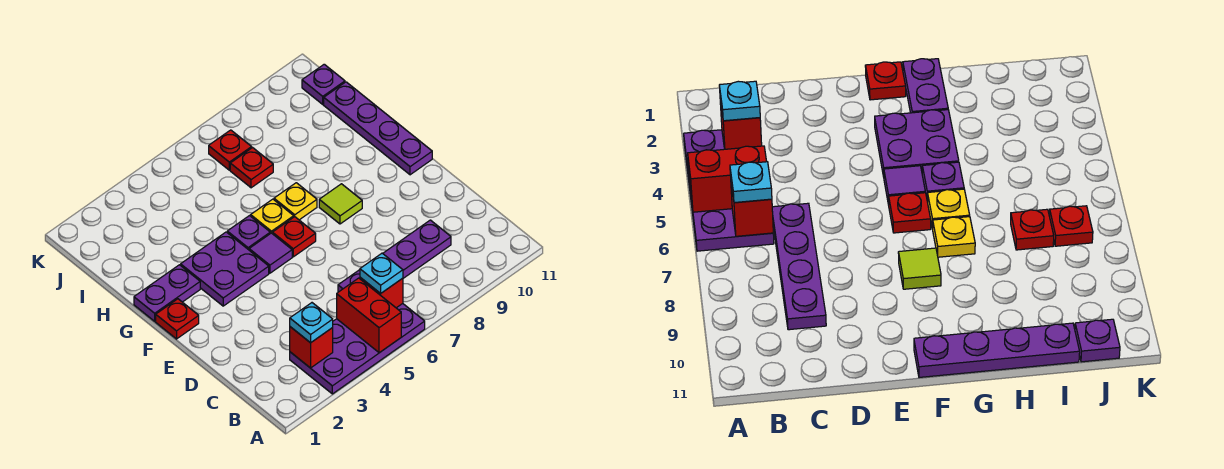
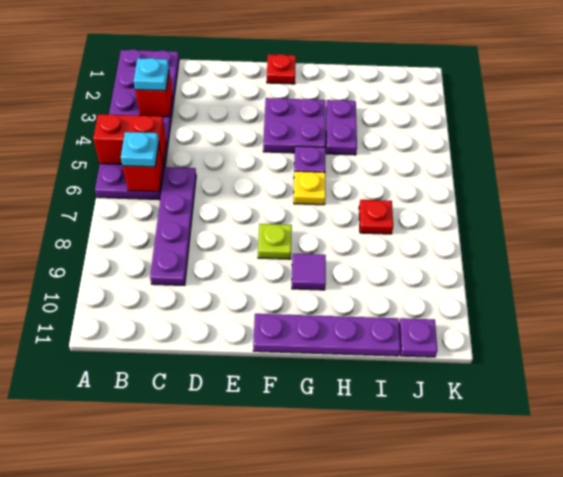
purple plate A3:B6 level 1 -> purple plate A1:B6 level 1
purple tile F5 level 1 -> purple tile G9 level 1
red plate F6 level 1 -> none
lime tile F8 level 1 -> lime plate F8 level 1
purple plate G1:G2 level 1 -> purple plate H3:H4 level 1
yellow plate G7 level 1 -> none
red plate J7 level 1 -> none

